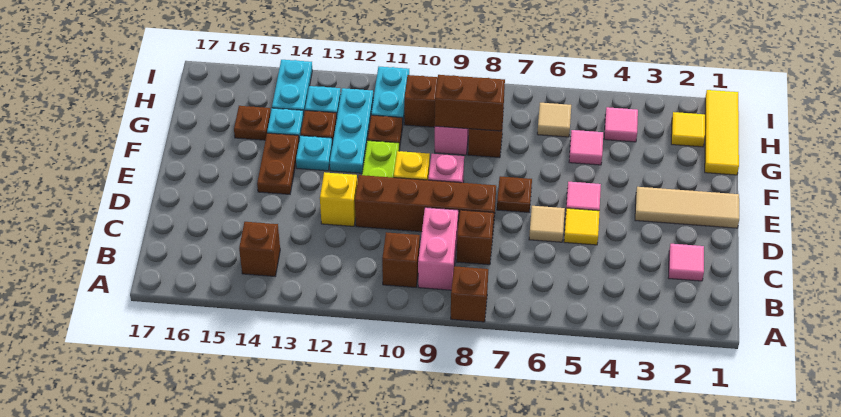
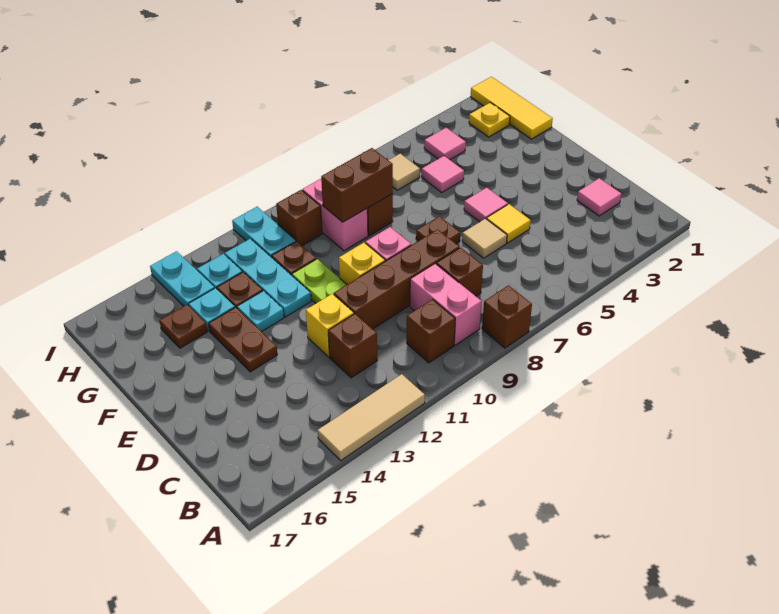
brown brick B14 level 1 -> brown brick C12 level 1
tan tile E1:E3 level 1 -> tan tile A12:A14 level 1
yellow tile H2 level 1 -> yellow plate H2 level 1

